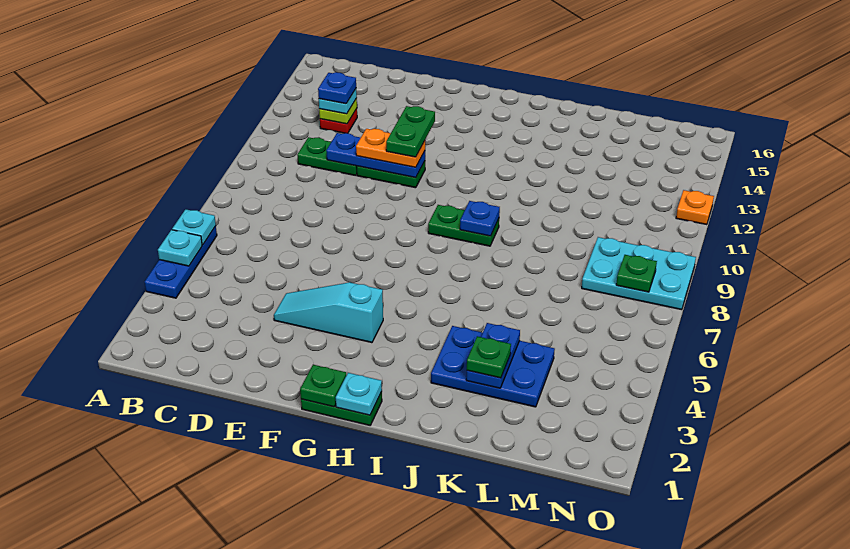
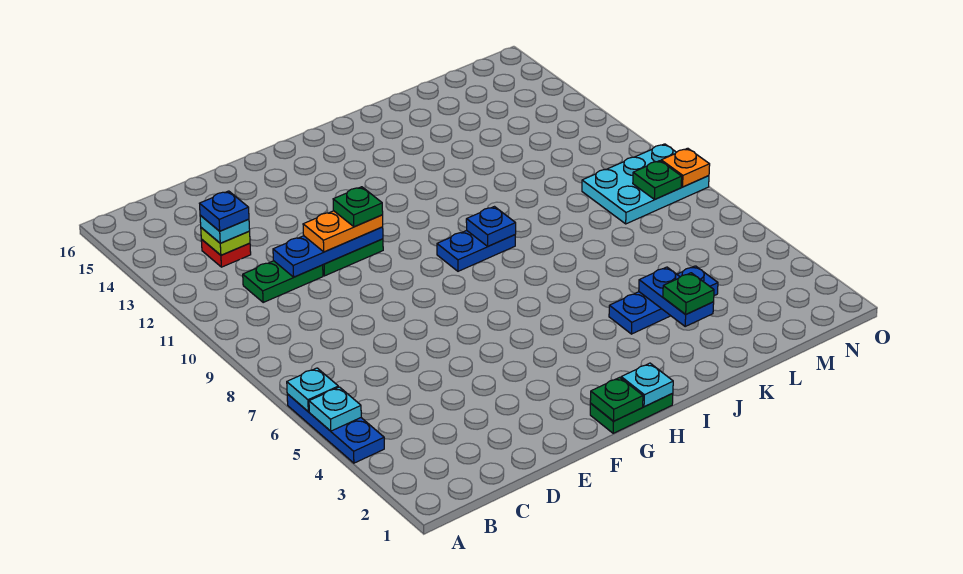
cyan slope E4:G4 level 1 top G -> none
green plate F11:F12 level 4 -> green plate F11 level 4
green plate H9:I9 level 1 -> blue plate H9:I9 level 1
blue plate J3:L4 level 1 -> blue plate J4:L4 level 1
orange plate O12 level 1 -> orange plate O8 level 2

